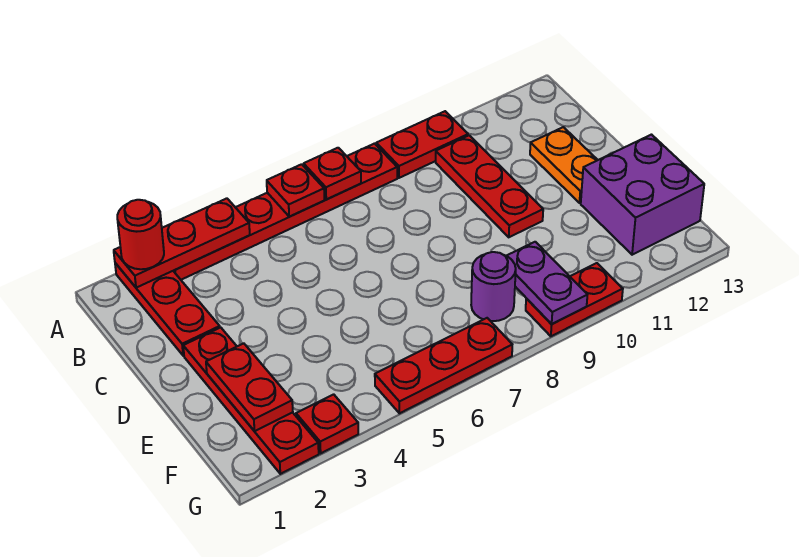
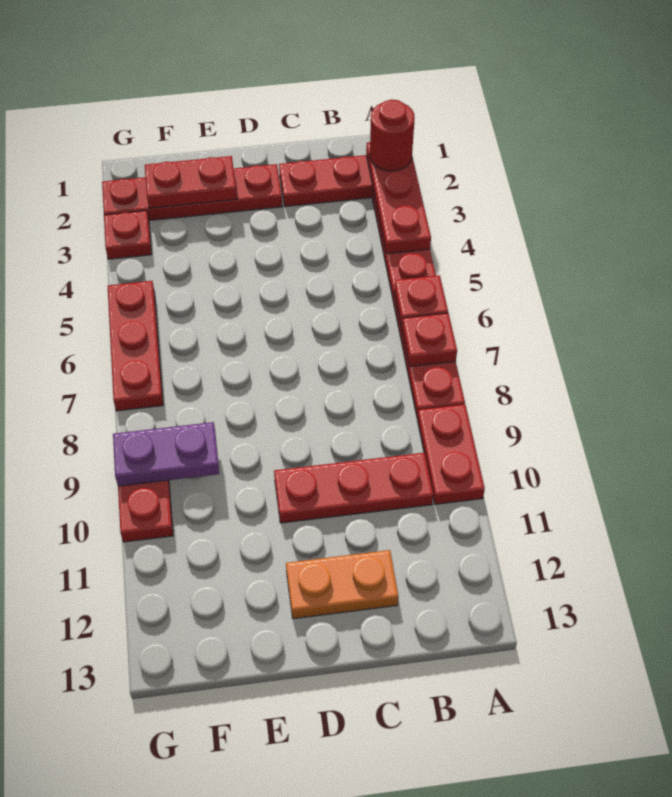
purple brick E12:F13 level 1 -> none
purple round brick F8 level 1 -> none

